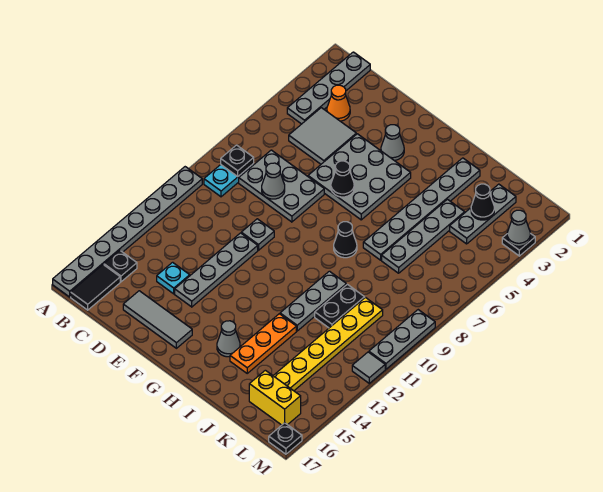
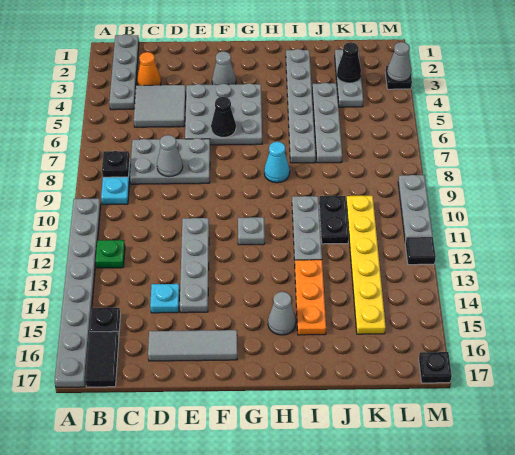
none -> green plate B12 level 1
grey plate E10 level 1 -> grey plate G11 level 1
black cone H8 level 1 -> cyan cone H8 level 1
yellow brick K16:L16 level 1 -> none
grey tile M12 level 1 -> black tile M12 level 1

